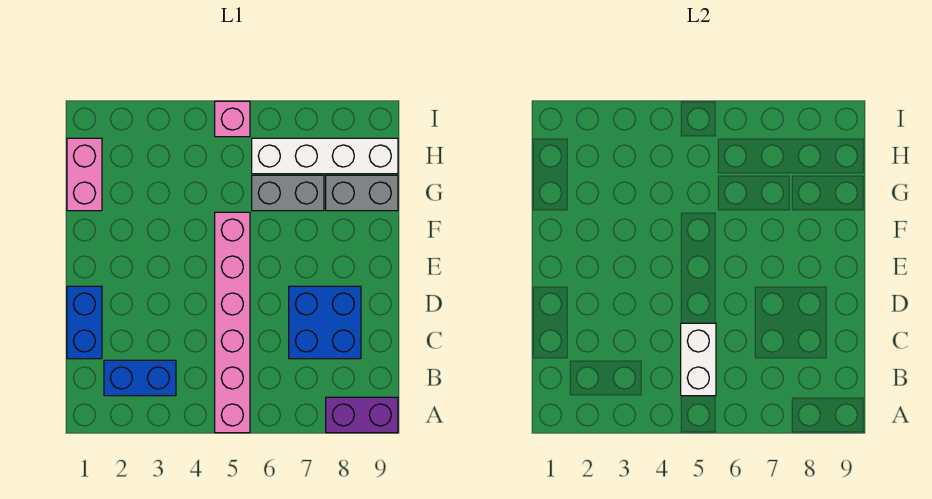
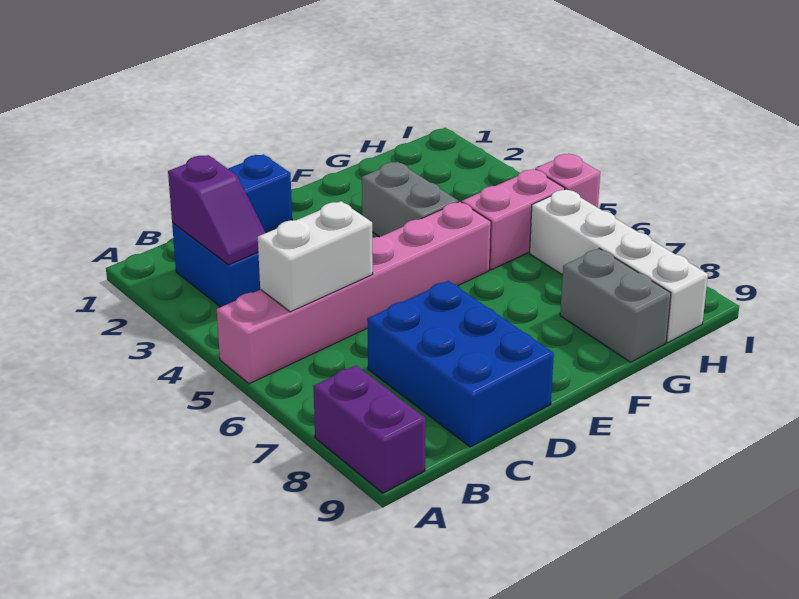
none -> purple slope B2:B3 level 2 top 2
blue brick C7:D8 level 1 -> blue brick C7:D9 level 1
pink brick G1:H1 level 1 -> pink brick G5:H5 level 1
grey brick G6:G7 level 1 -> grey brick F3:F4 level 1

